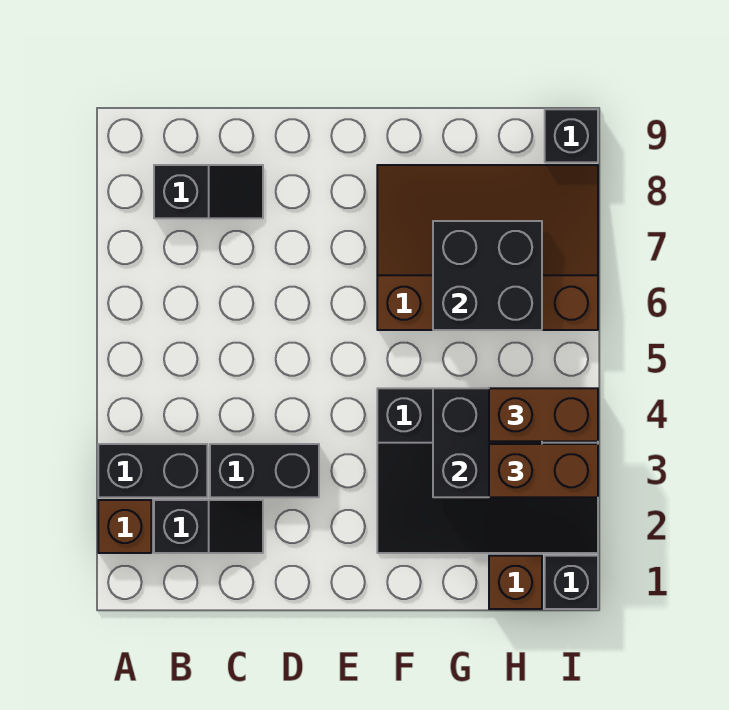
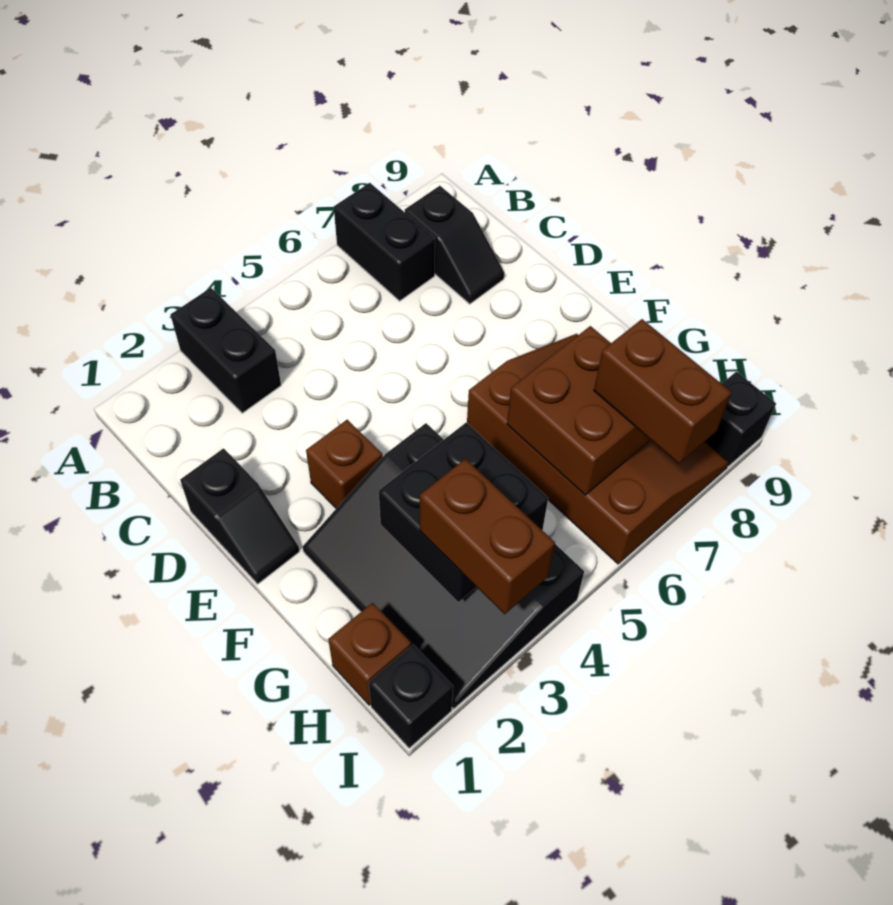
brown brick A2 level 1 -> brown brick E3 level 1
black slope B2:C2 level 1 top B -> black slope D1:E1 level 1 top D
black brick C3:D3 level 1 -> black brick A7:B7 level 1
black brick G6:H7 level 2 -> brown brick G6:H7 level 2
brown brick H4:I4 level 3 -> brown brick H7:I7 level 3

